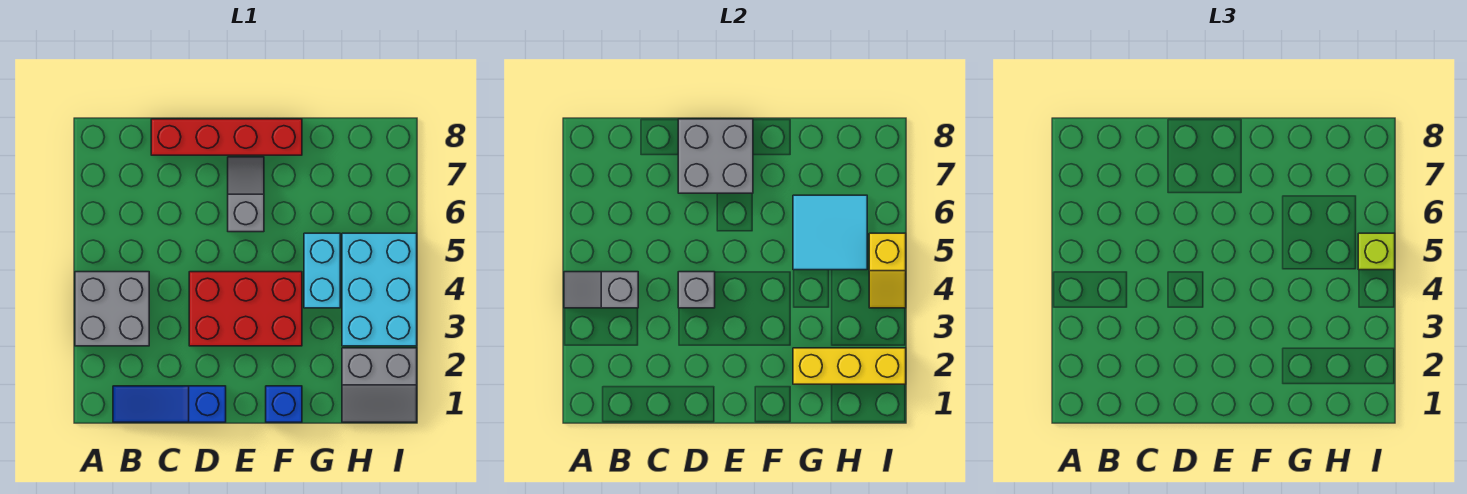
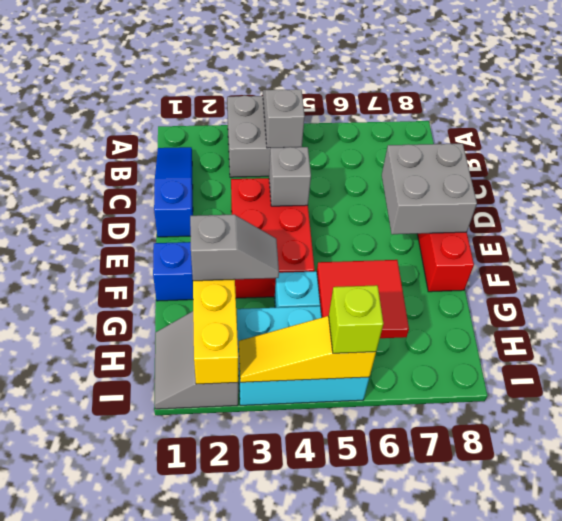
grey slope E6:E7 level 1 top 6 -> grey slope G2:G3 level 3 top 2
cyan tile G5:H6 level 2 -> red tile G5:H6 level 2
yellow slope I4:I5 level 2 top 5 -> yellow slope I3:I5 level 2 top 5

